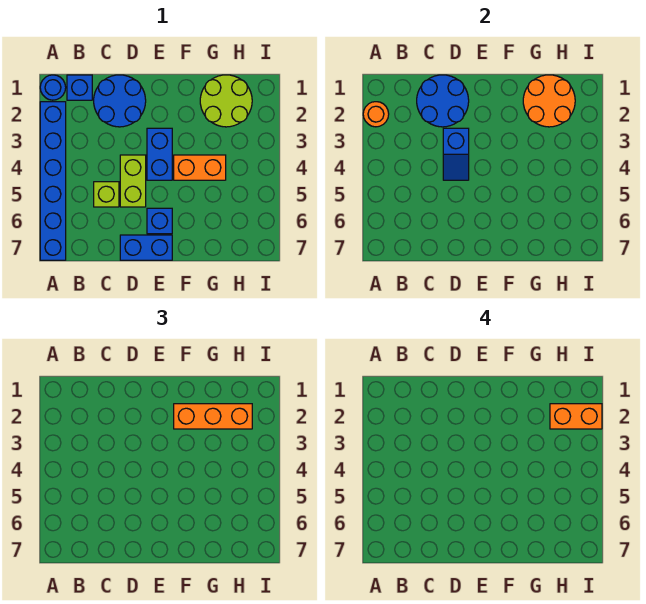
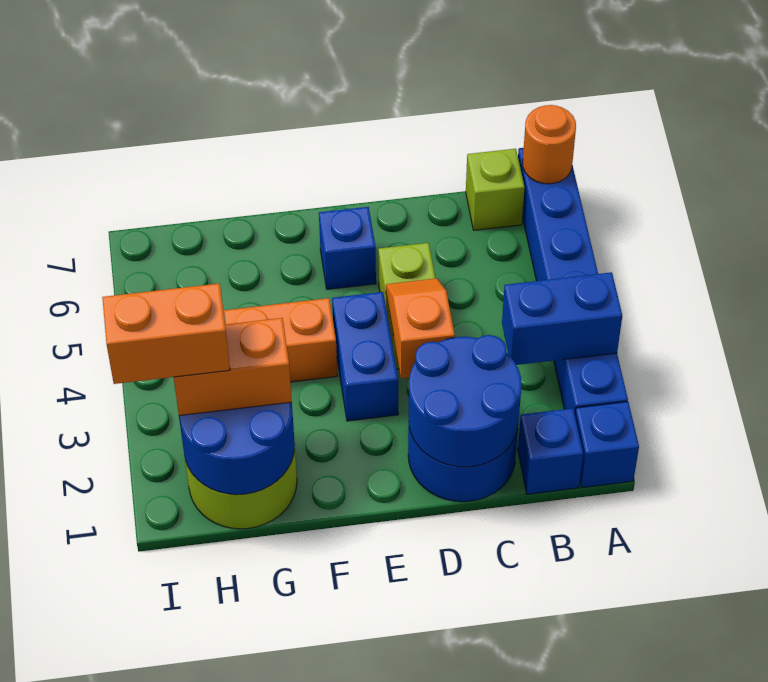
blue round brick A1 level 1 -> blue brick A1 level 1
orange round brick A2 level 2 -> orange round brick A7 level 2
lime brick C5 level 1 -> lime brick B7 level 1
blue slope D3:D4 level 2 top 3 -> orange slope D3:D4 level 2 top 3
blue brick D7:E7 level 1 -> blue brick A3:B3 level 2
orange brick F2:H2 level 3 -> orange brick G2:H2 level 3
orange round brick G1:H2 level 2 -> blue round brick G1:H2 level 2

